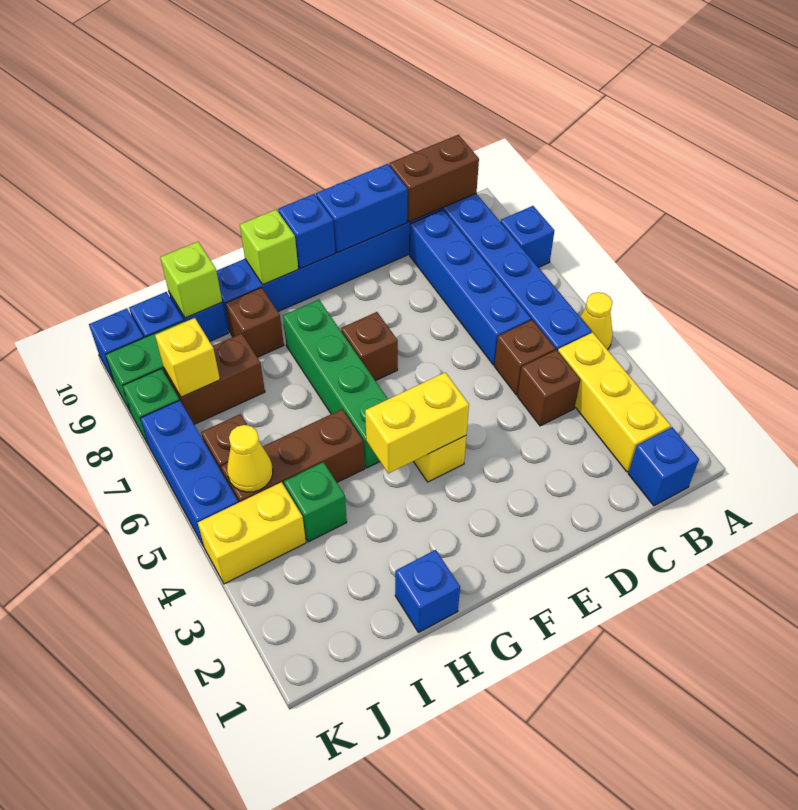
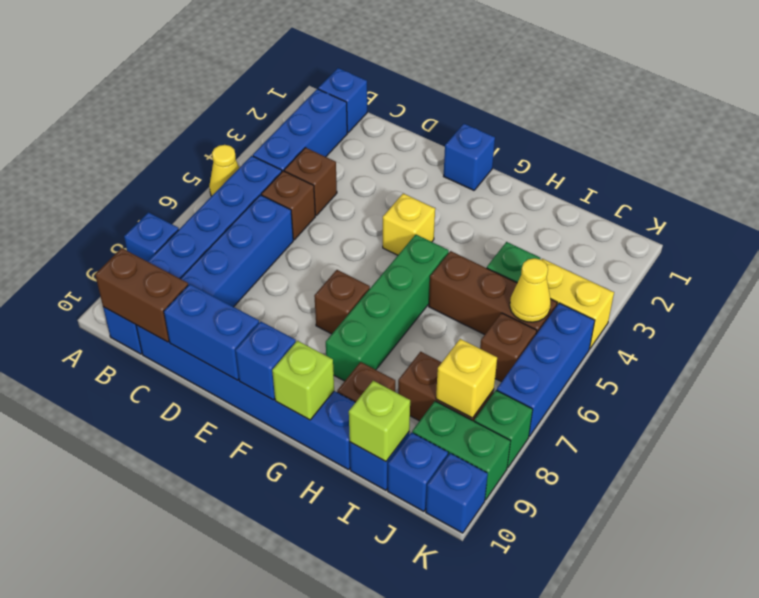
yellow brick B2:B4 level 1 -> blue brick B2:B4 level 1
yellow brick F4:G4 level 2 -> none
blue brick H1 level 1 -> blue brick F1 level 1

